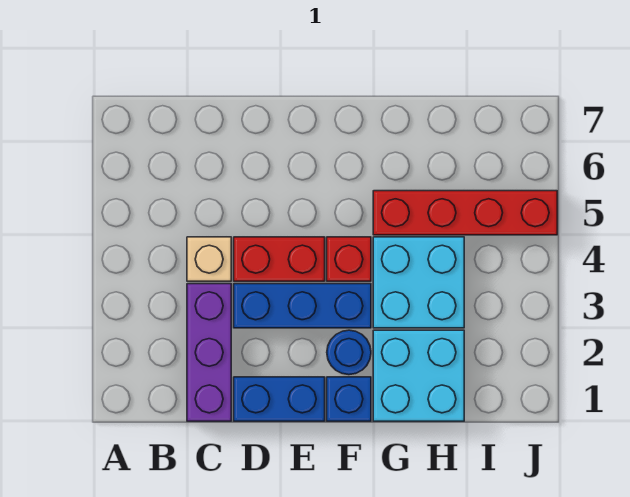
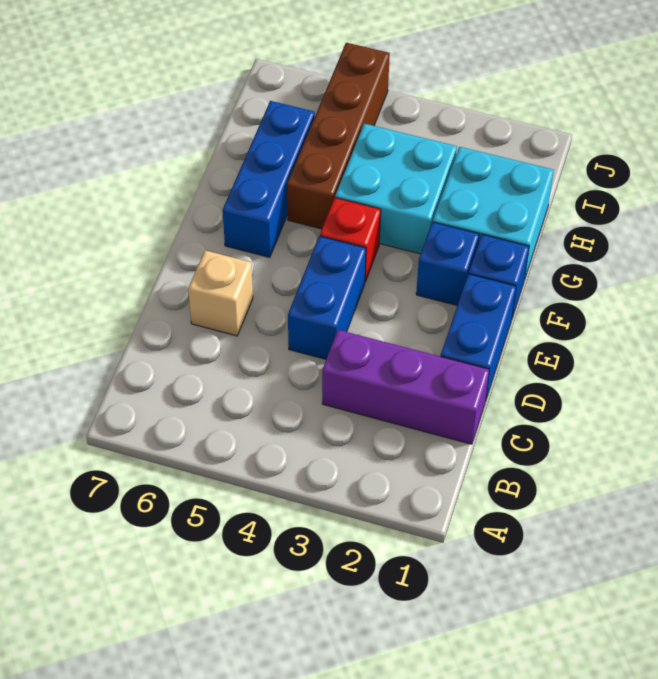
tan brick C4 level 1 -> tan brick D6 level 1
blue brick D3:F3 level 1 -> blue brick F6:H6 level 1
red brick D4:E4 level 1 -> blue brick D4:E4 level 1
blue round brick F2 level 1 -> blue brick F2 level 1
red brick G5:J5 level 1 -> brown brick G5:J5 level 1

